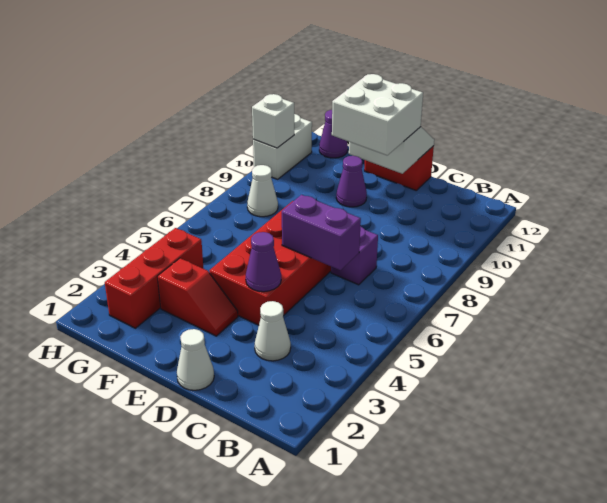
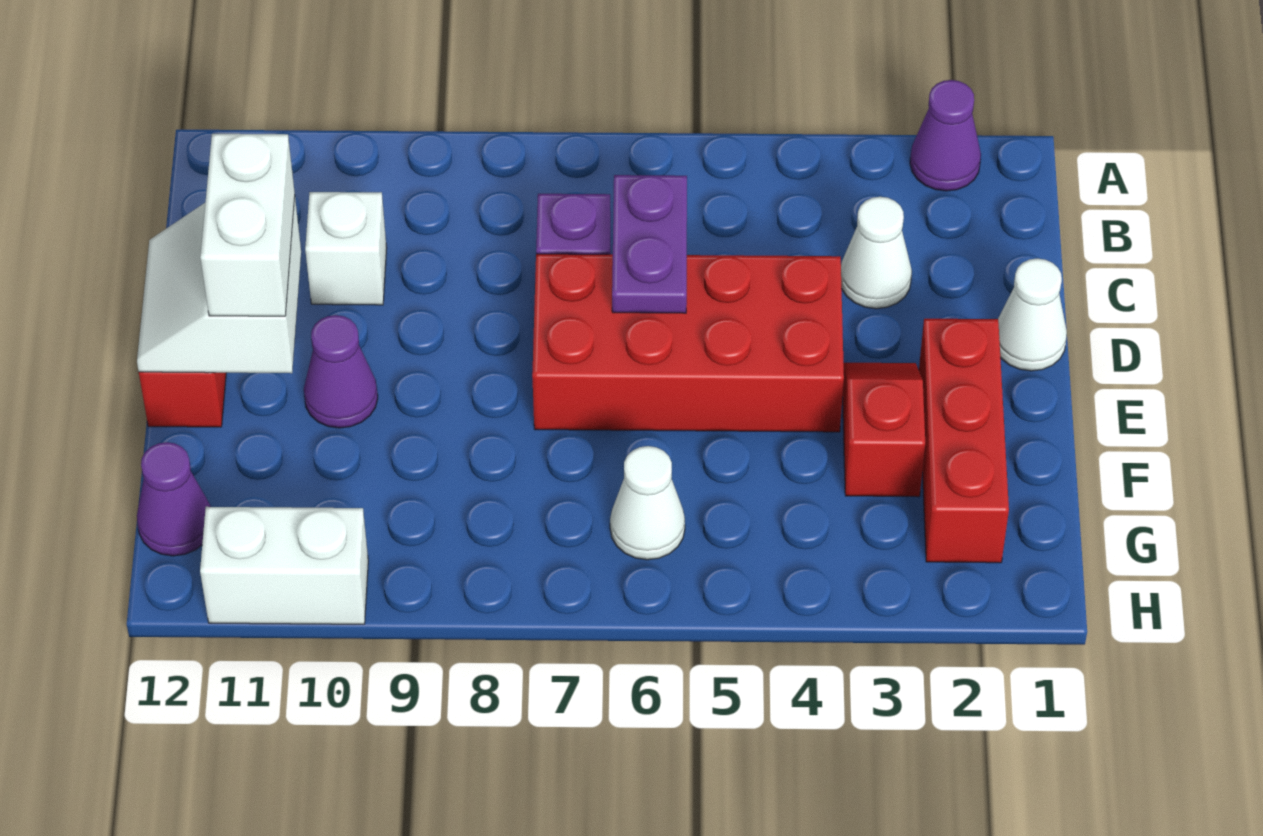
purple brick C6:D6 level 2 -> purple plate C6:D6 level 2
purple cone D4 level 2 -> purple cone A2 level 1
white brick D10:E11 level 3 -> white brick D11:E11 level 3
red brick G2:G4 level 1 -> red brick E2:G2 level 1
white cone G8 level 1 -> white cone G6 level 1
white brick H10 level 2 -> white brick C10 level 1

